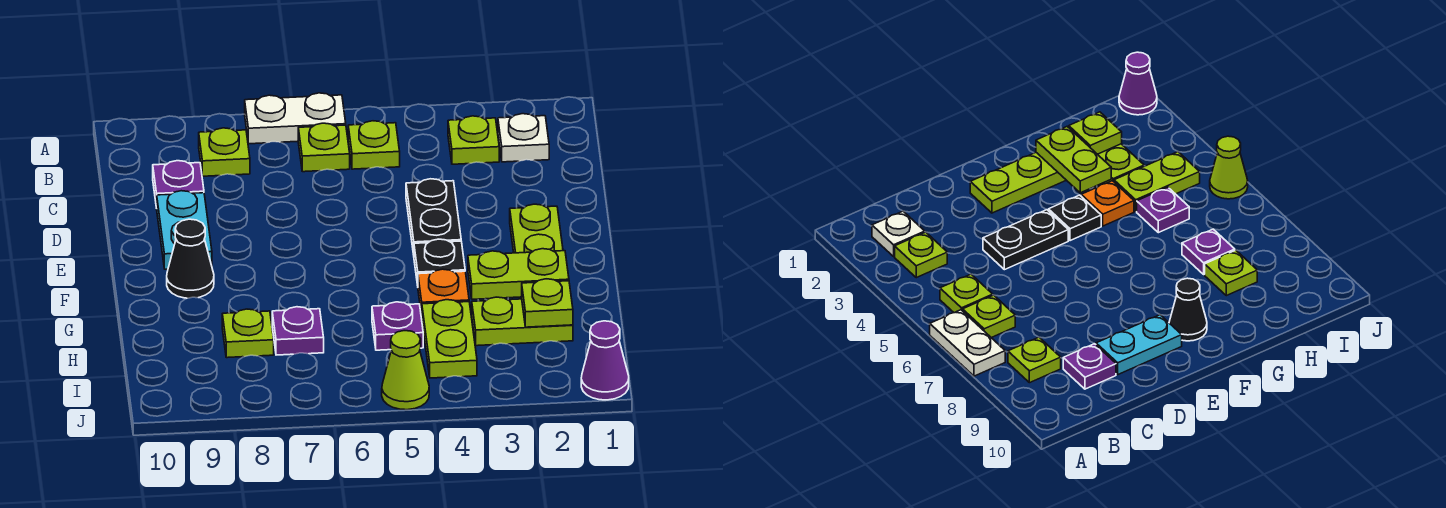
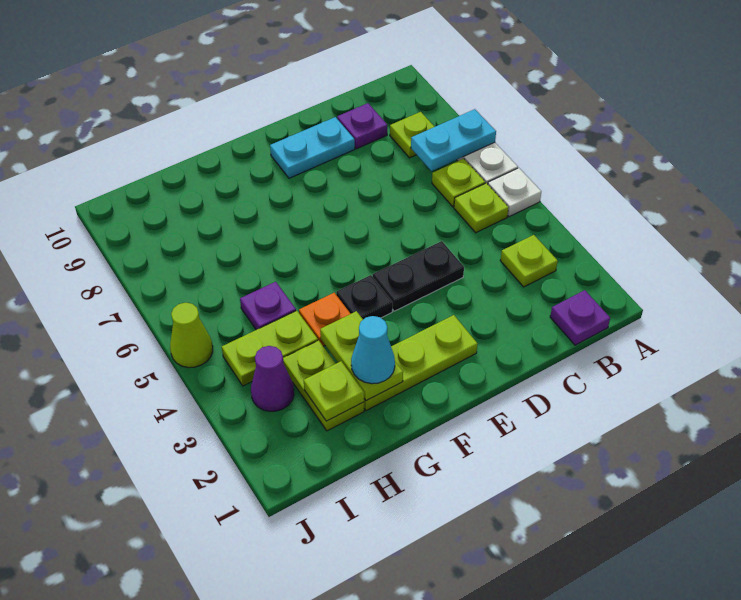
none -> cyan plate A7:B7 level 2
white plate B2 level 1 -> white plate A5 level 1
black cone F9 level 1 -> none
none -> cyan cone G2 level 3
purple plate H7 level 1 -> purple plate B1 level 1
lime plate H8 level 1 -> none
purple cone J1 level 1 -> purple cone I3 level 1

